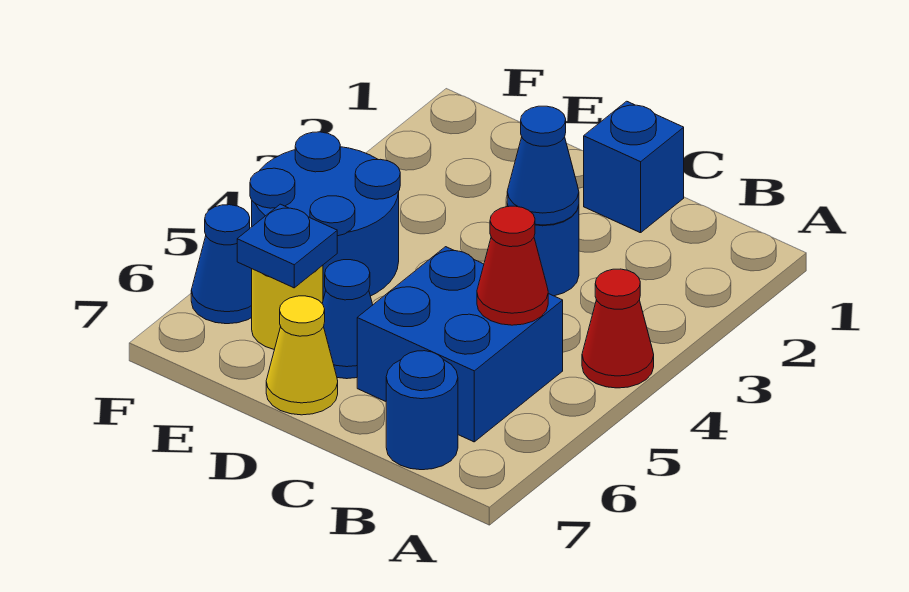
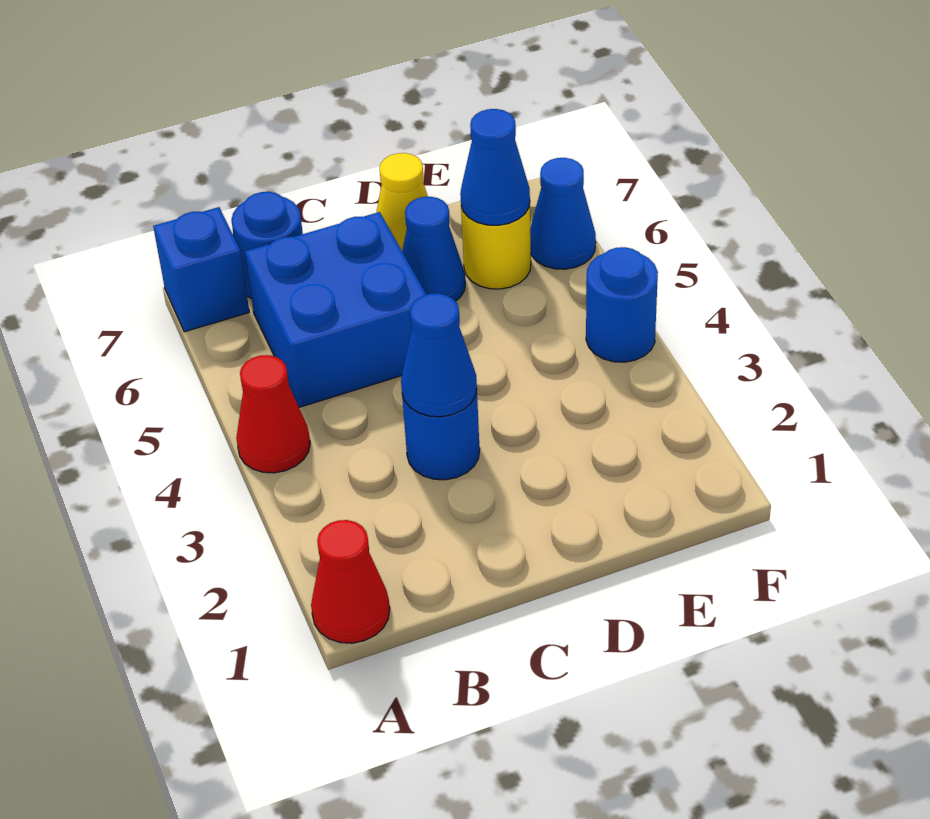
red cone B5 level 2 -> red cone A1 level 1
blue brick C1 level 1 -> blue brick A7 level 1
blue round brick E4:F5 level 1 -> blue round brick F4 level 1
blue plate E6 level 2 -> blue cone E6 level 2

